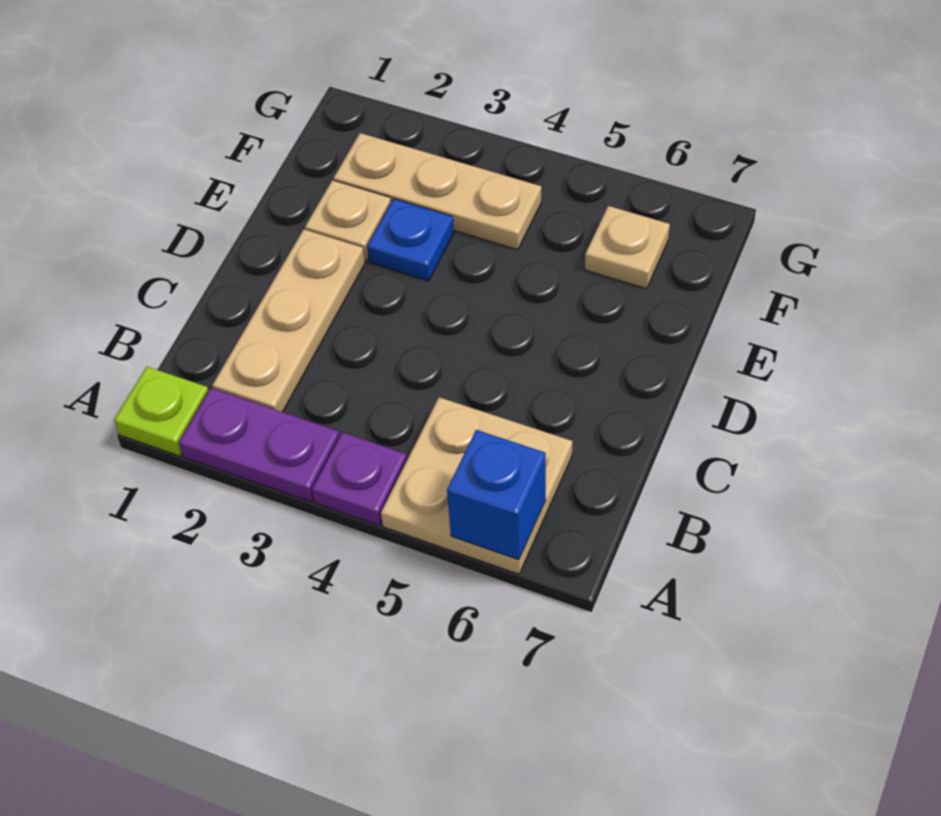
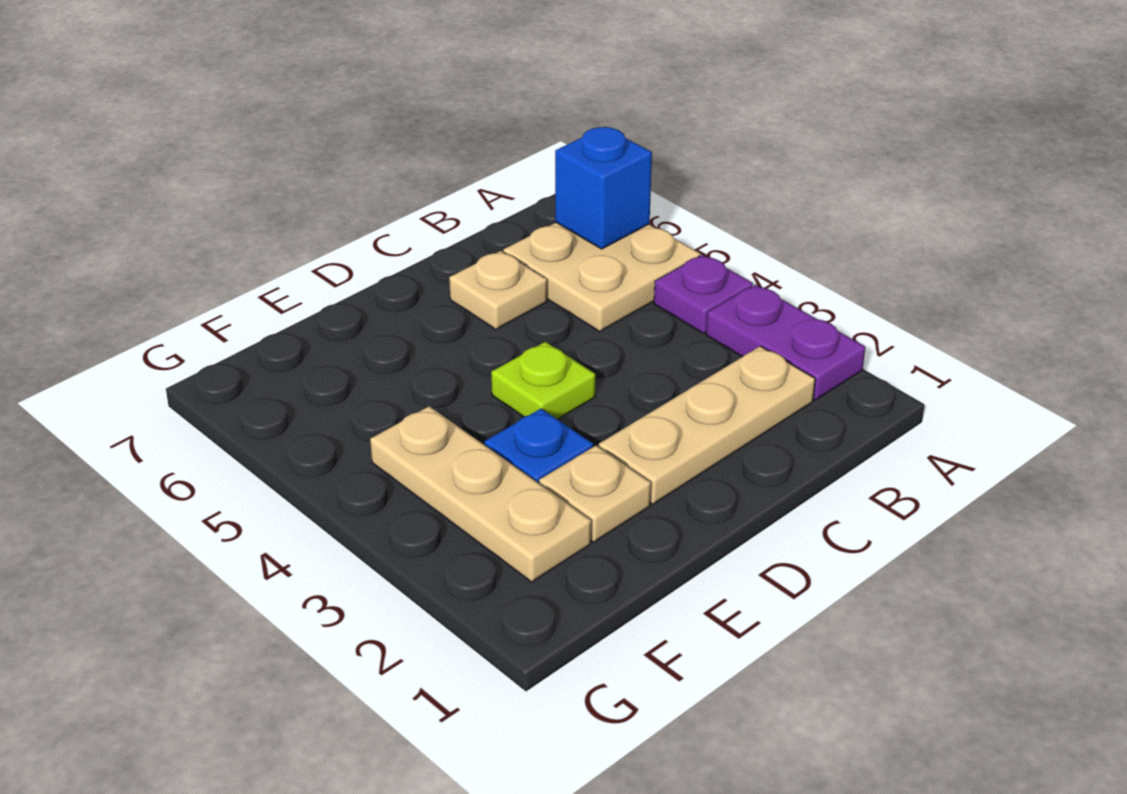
lime plate A1 level 1 -> lime plate D4 level 1
tan plate F6 level 1 -> tan plate C6 level 1

